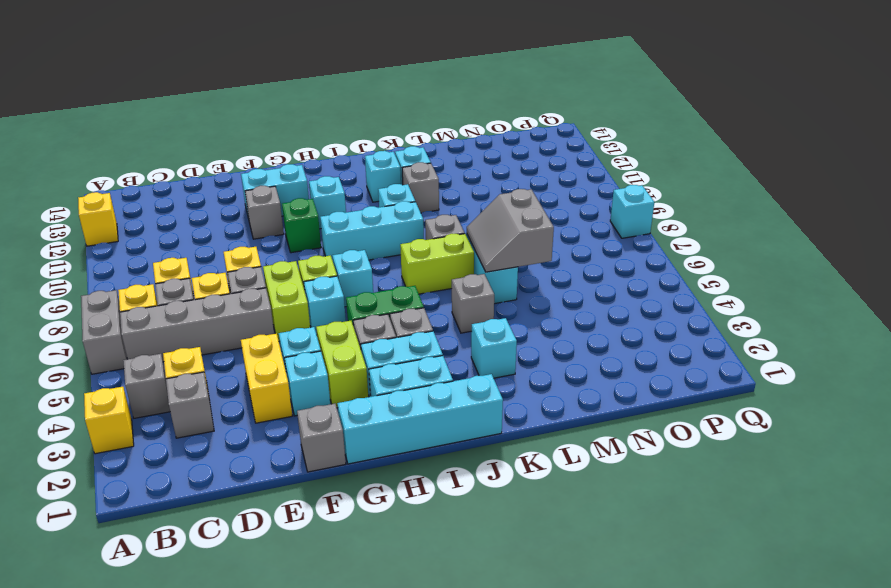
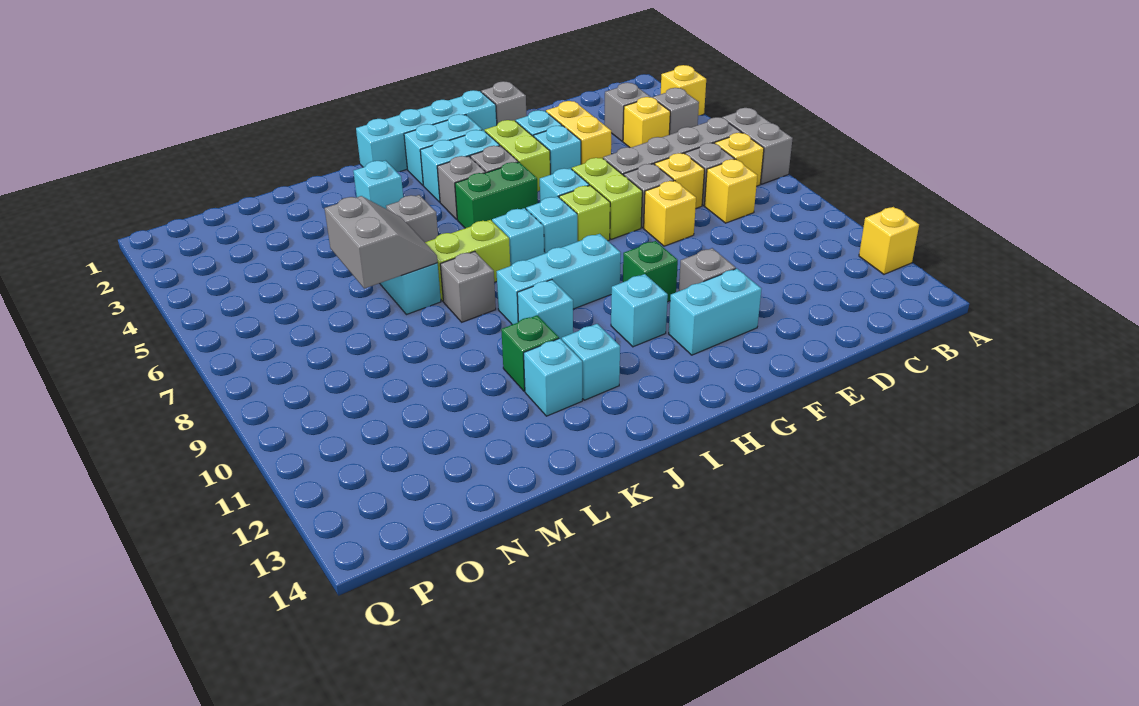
grey brick K11 level 1 -> green brick K11 level 1
cyan brick Q8 level 1 -> cyan brick I7 level 1

